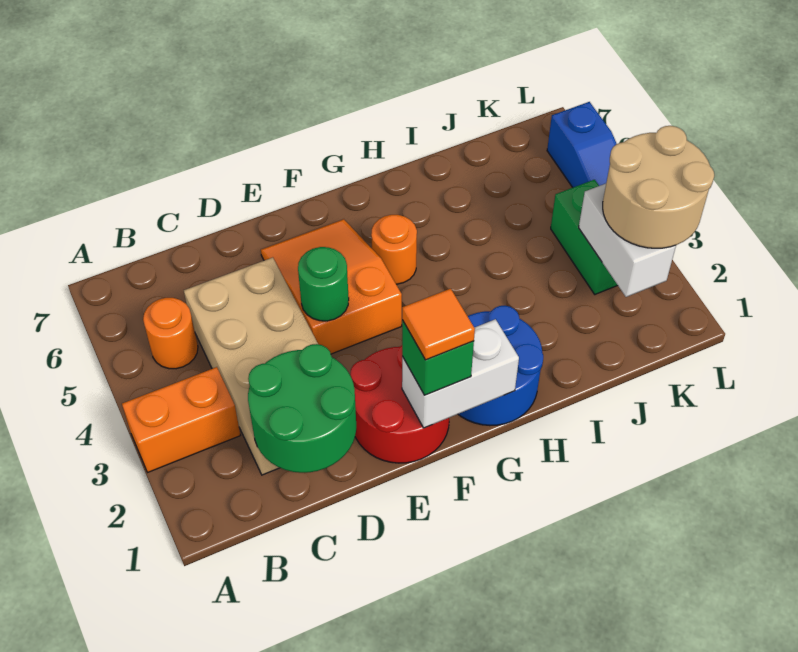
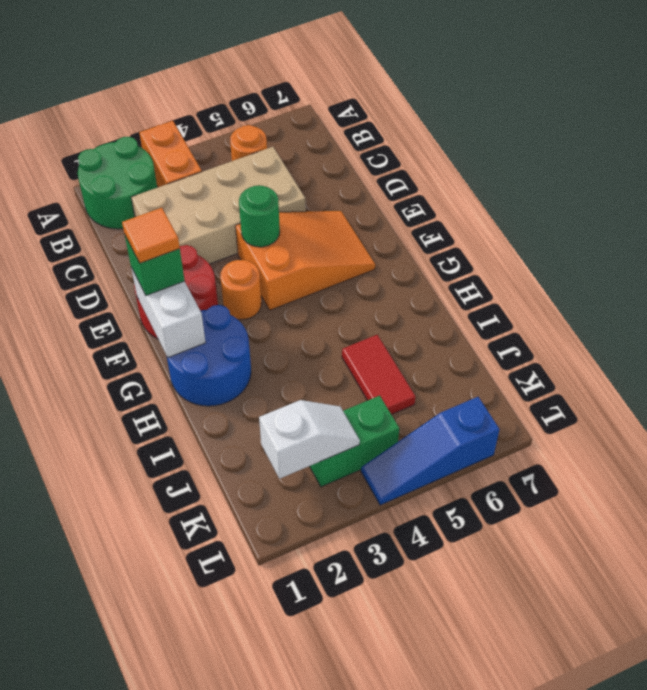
green round brick C1:D2 level 2 -> green round brick A1:B2 level 1
orange round brick G5 level 1 -> orange round brick F3 level 1
none -> red tile I5:J5 level 1
white brick K2:K3 level 2 -> white slope K2:K3 level 2 top 2
tan round brick K2:L3 level 3 -> none

